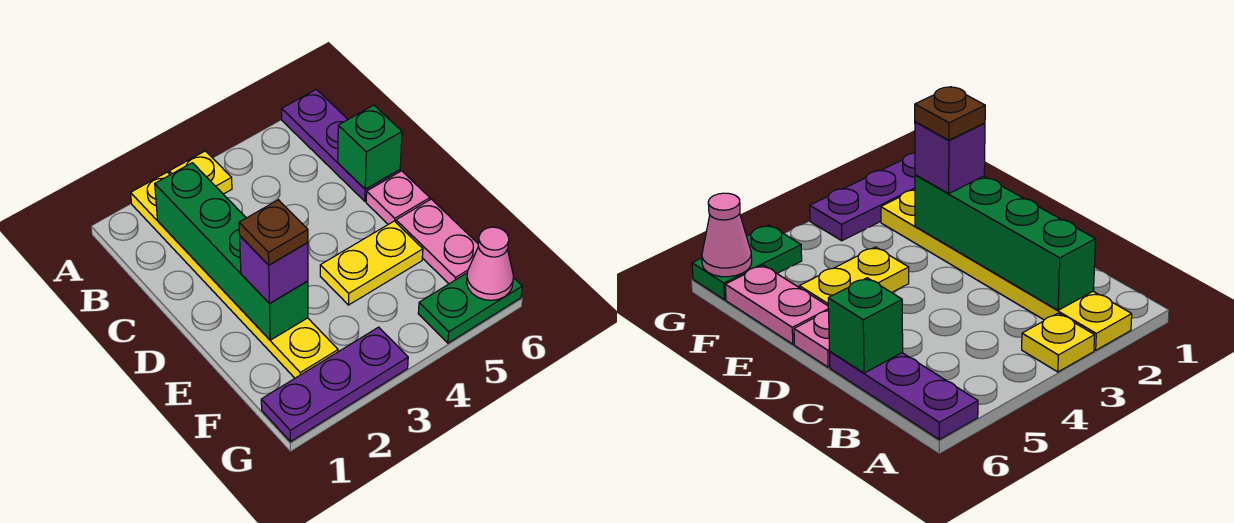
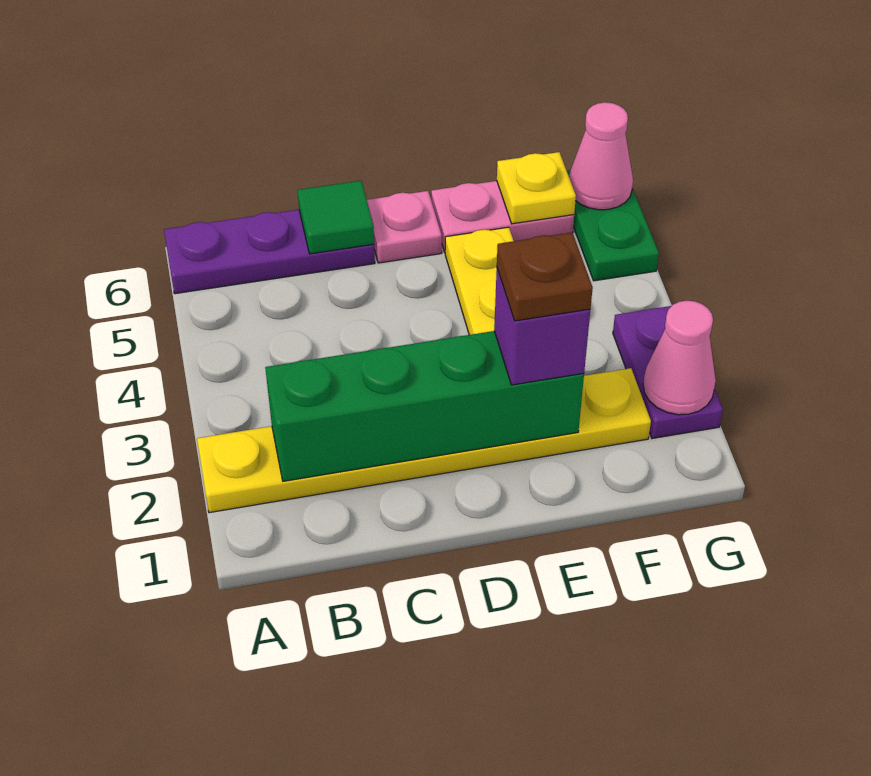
yellow plate A3 level 1 -> yellow plate F6 level 2
green brick C6 level 2 -> green tile C6 level 2
purple plate G1:G3 level 1 -> purple plate G2:G3 level 1
none -> pink cone G2 level 2

